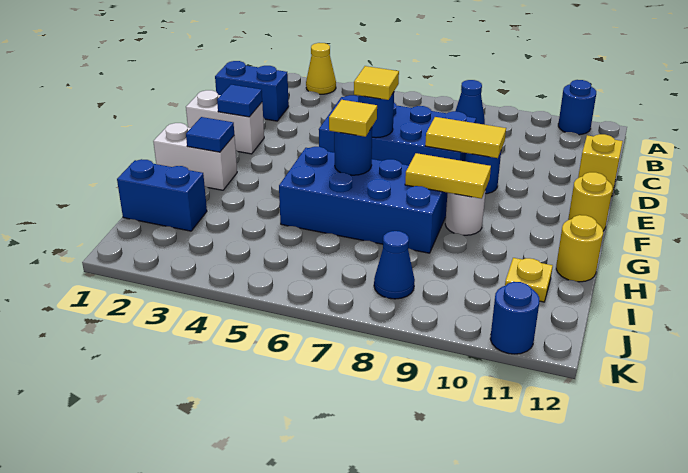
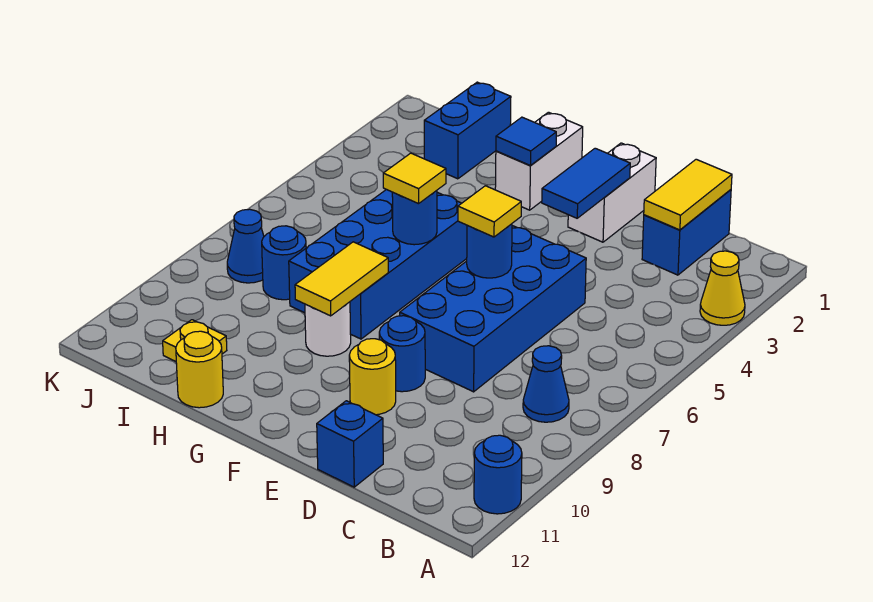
yellow brick D12 level 1 -> blue brick D12 level 1
blue tile E2 level 2 -> blue tile E2:E3 level 2
yellow tile E8:E9 level 2 -> yellow tile C1:C2 level 2
yellow round brick F12 level 1 -> yellow round brick E10 level 1
blue round brick K11 level 1 -> blue round brick I8 level 1

